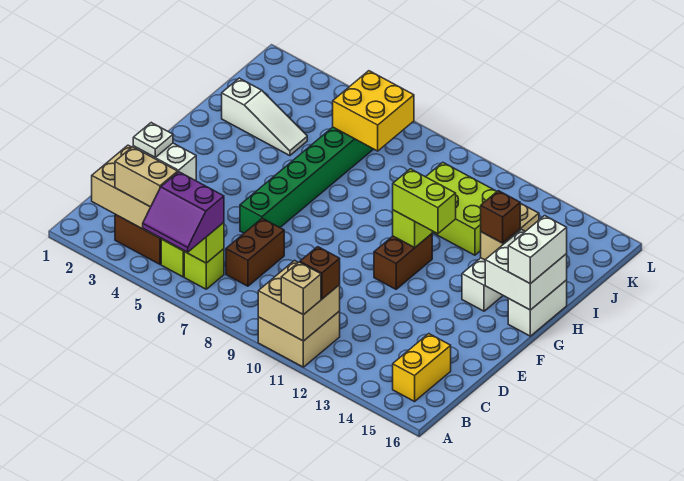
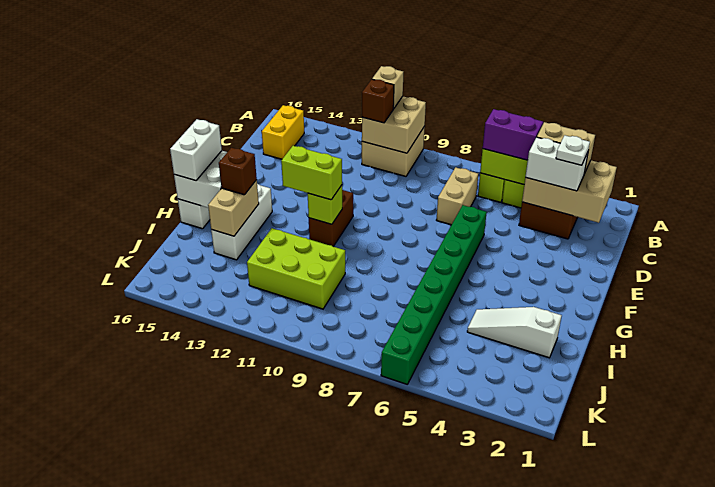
brown brick C7:D7 level 1 -> tan brick C7:D7 level 1
yellow brick J6:K7 level 2 -> none

